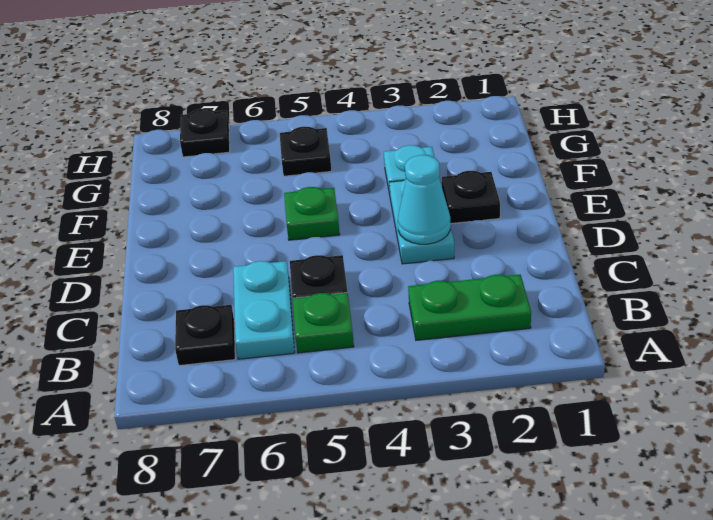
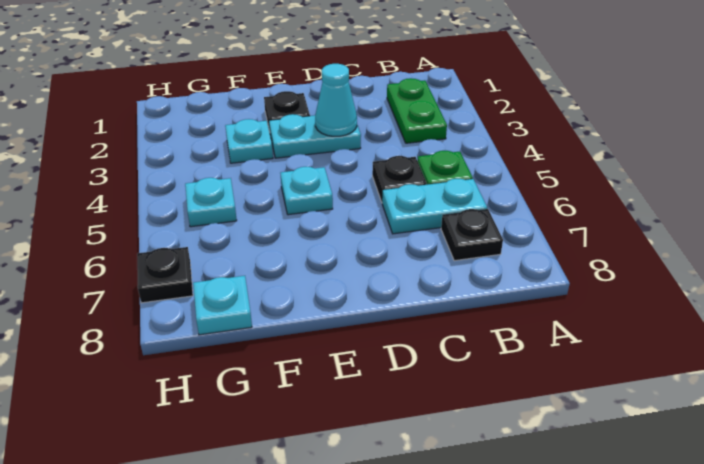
green plate E5 level 1 -> cyan plate E5 level 1
black plate G5 level 1 -> cyan plate G5 level 1
none -> cyan plate G8 level 1

